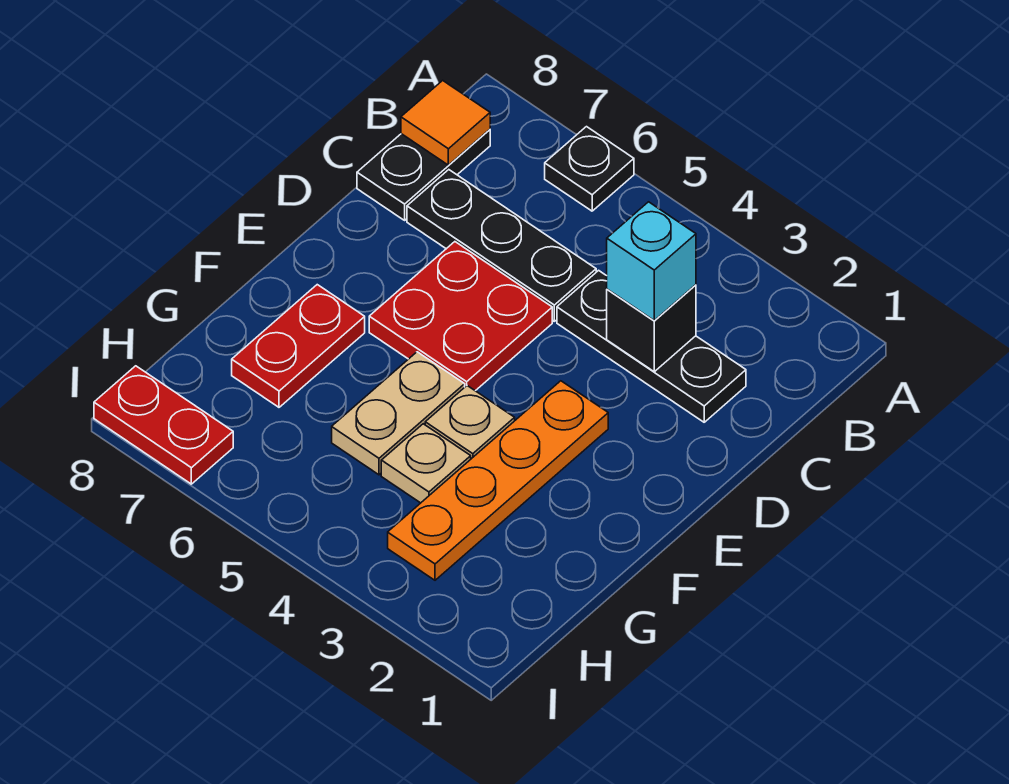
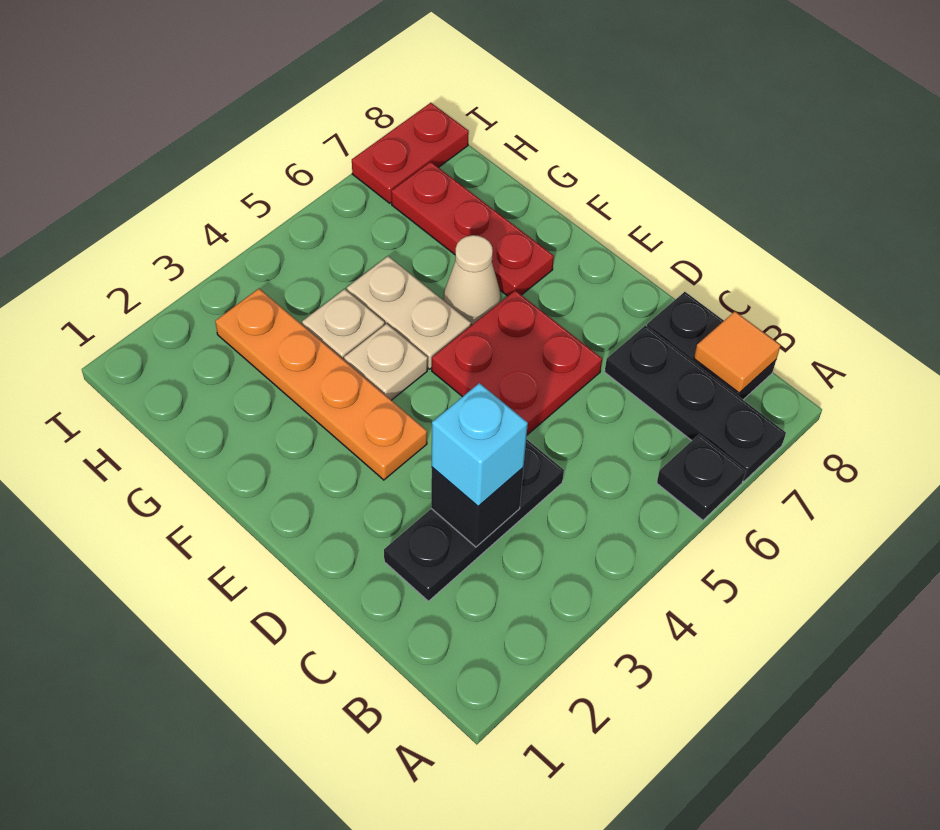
black plate C5:C7 level 1 -> black plate A7:C7 level 1
none -> tan cone F6 level 1
red plate F7:G7 level 1 -> red plate F7:H7 level 1

